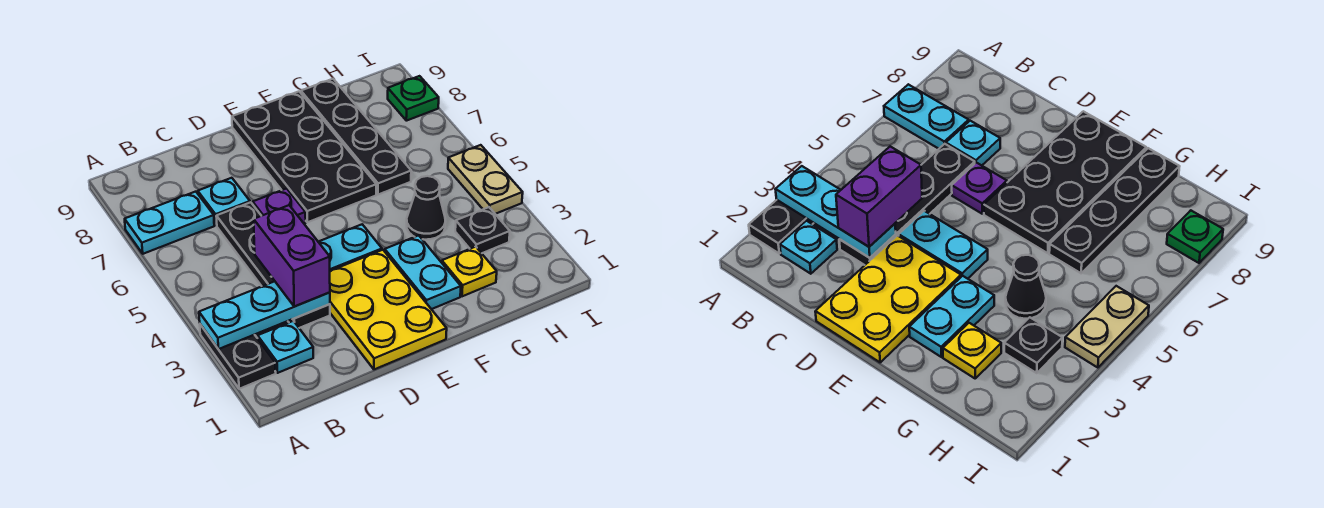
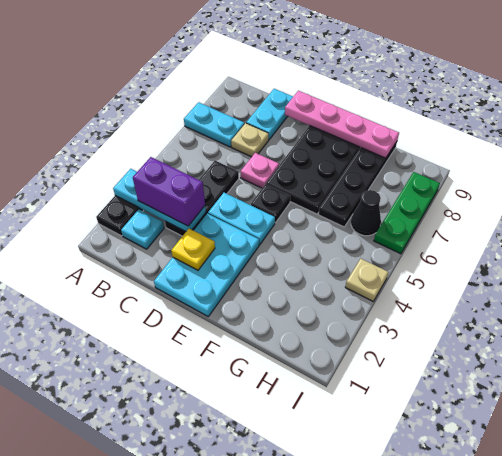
black plate C3:C6 level 1 -> black plate C3:C5 level 1
purple brick C3:C4 level 3 -> purple brick B3:C3 level 3
cyan plate C7 level 1 -> tan plate C7 level 1
yellow plate D1:E3 level 1 -> cyan plate D1:E3 level 1
purple plate D6 level 1 -> pink plate D6 level 1
none -> pink plate D9:G9 level 2
cyan plate F2:F3 level 1 -> cyan plate C8:C9 level 1
yellow plate G2 level 1 -> yellow plate D2 level 2
black cone G4 level 1 -> black cone H6 level 1
black plate H3 level 1 -> black plate E5 level 1
tan plate I4:I5 level 1 -> tan plate I4 level 1
green plate I8 level 1 -> green plate I6:I8 level 1

